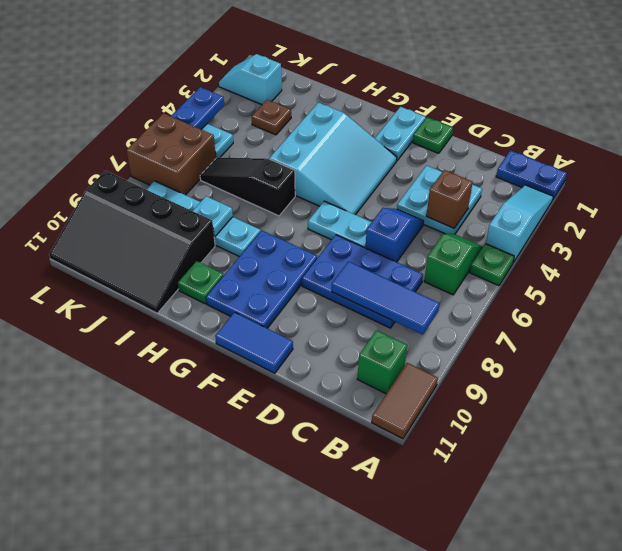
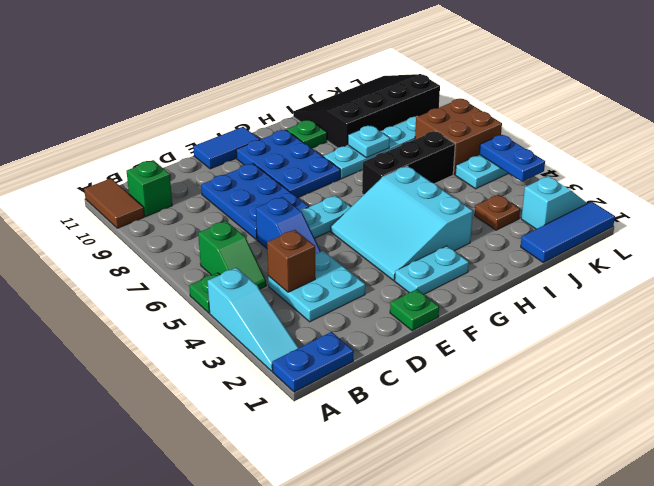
blue tile B8:D8 level 2 -> blue tile J1:L1 level 1
blue plate C7:E8 level 1 -> blue plate D7:E9 level 1
cyan plate F1:F2 level 1 -> cyan plate F2:G2 level 1
black slope H6:J6 level 1 top H -> black brick H6:J6 level 1

